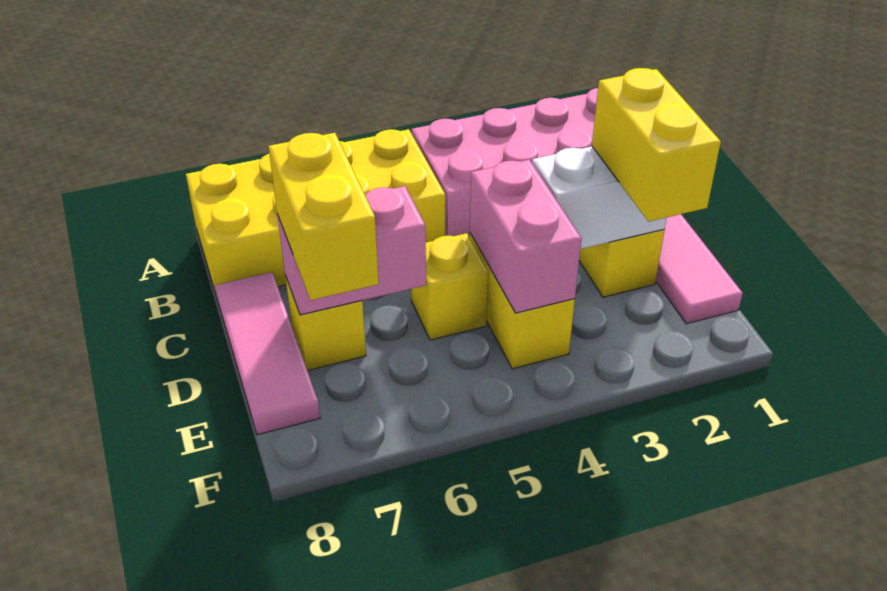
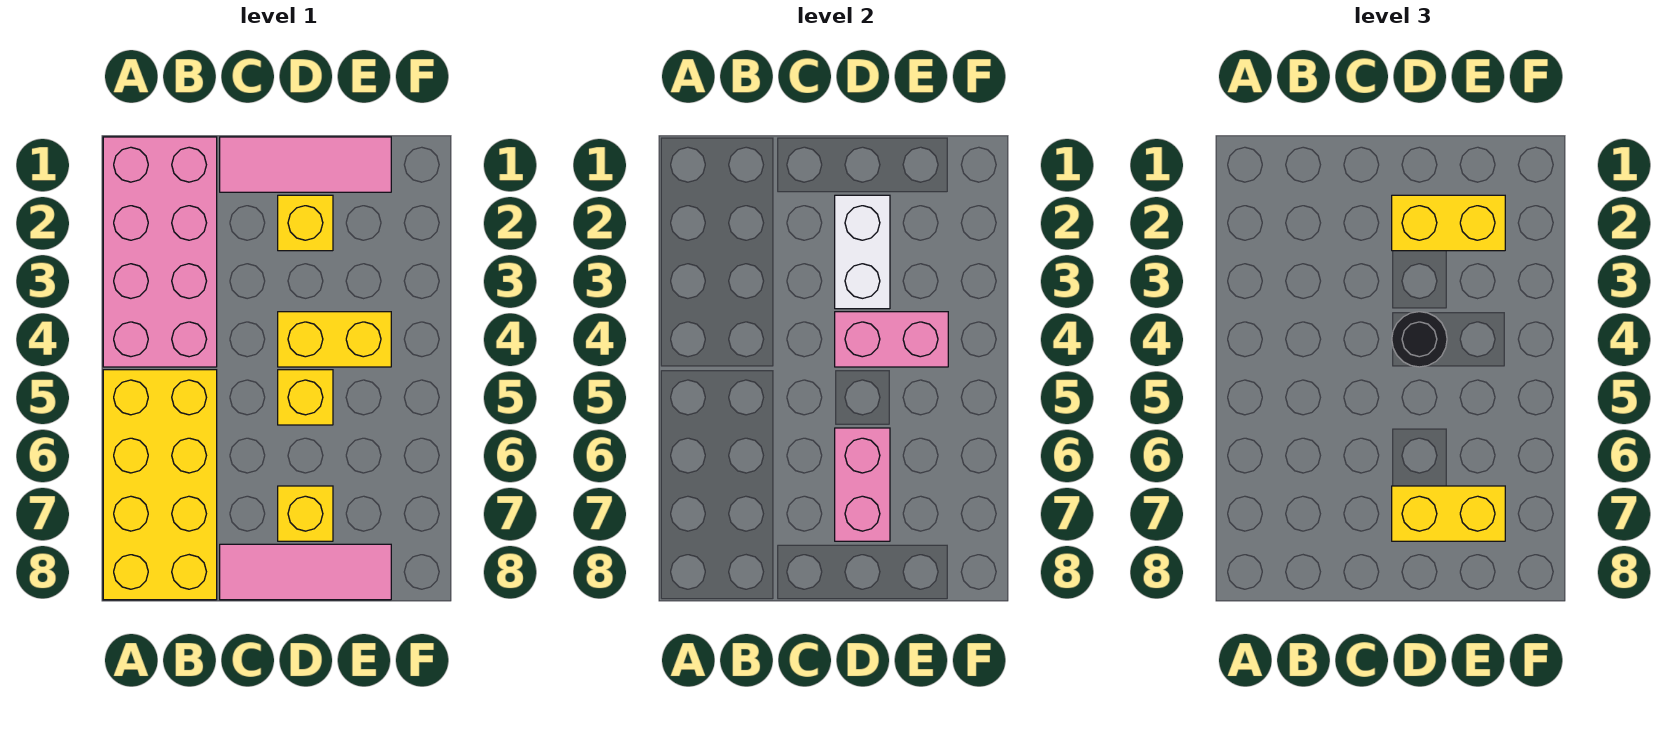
none -> black round brick D4 level 3

